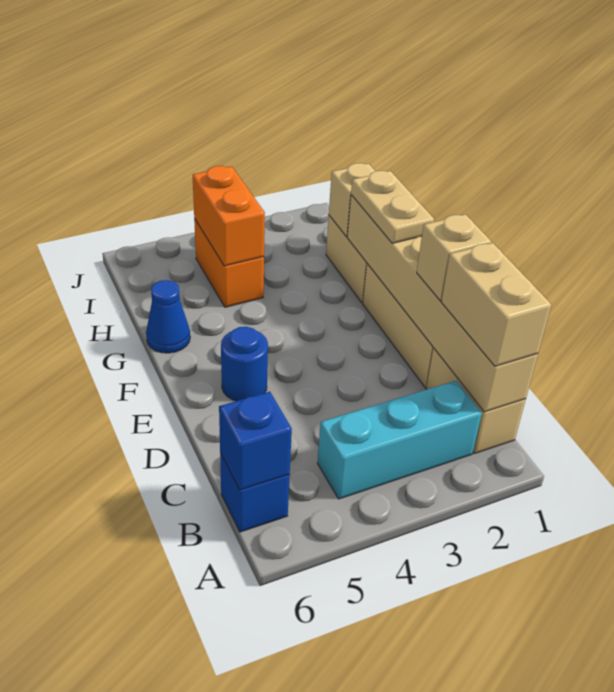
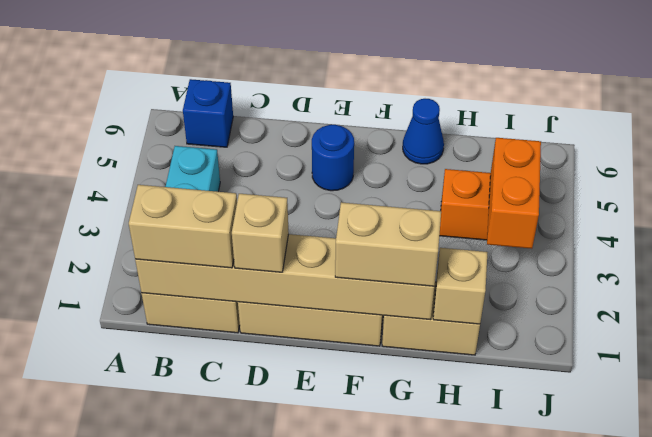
blue brick B6 level 2 -> none
tan plate F1:G1 level 3 -> tan brick F1:G1 level 3
orange brick H4:I4 level 2 -> orange brick I3:I4 level 2

